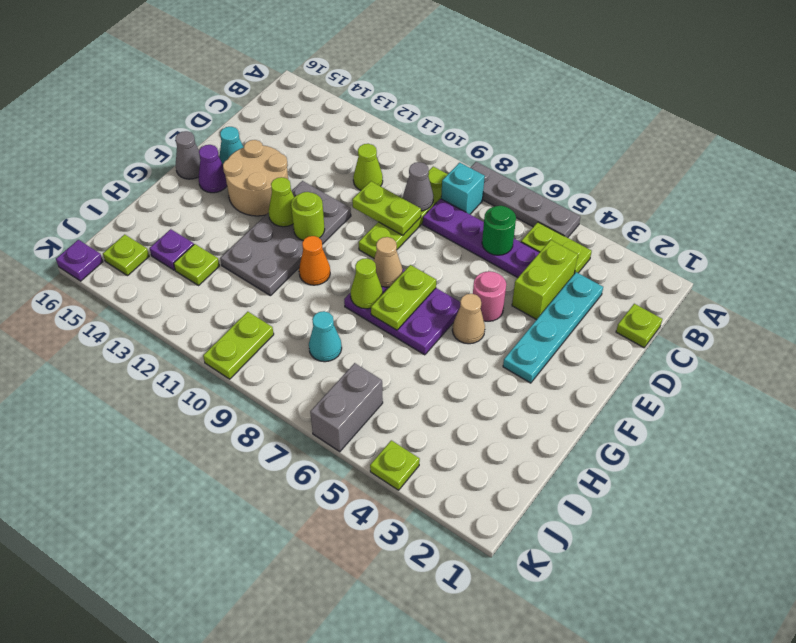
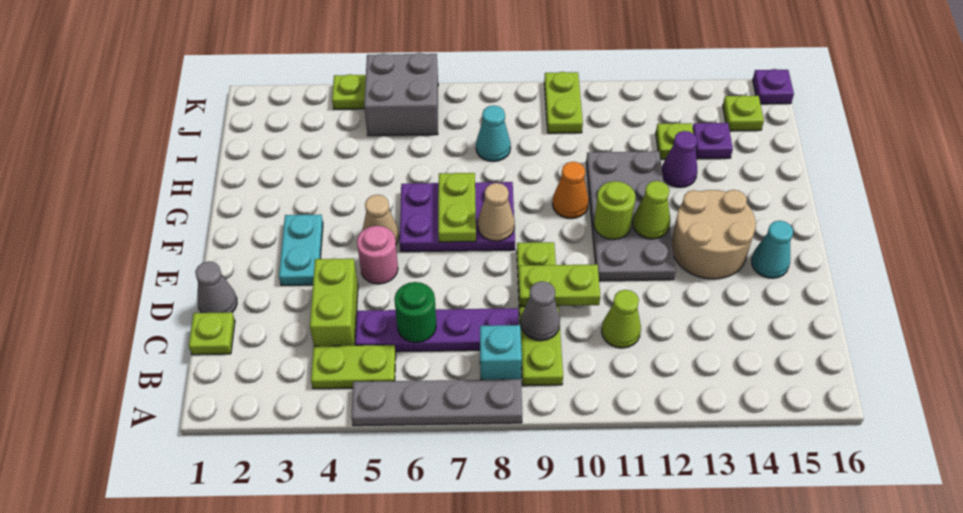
cyan plate C3:F3 level 1 -> cyan plate E3:F3 level 1
purple cone F15 level 1 -> purple cone H13 level 1
grey cone F16 level 1 -> grey cone D1 level 1
lime cone G8 level 2 -> none
grey brick J6:K6 level 1 -> grey brick J5:K6 level 1

